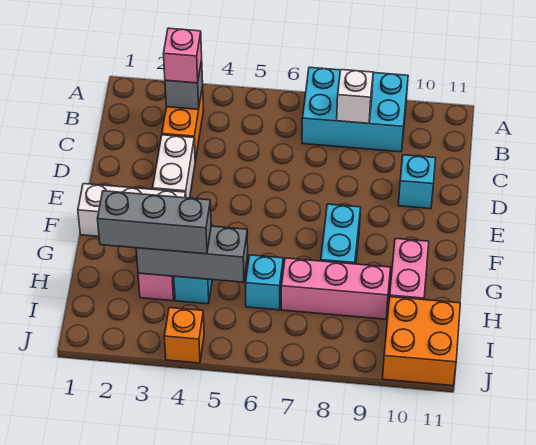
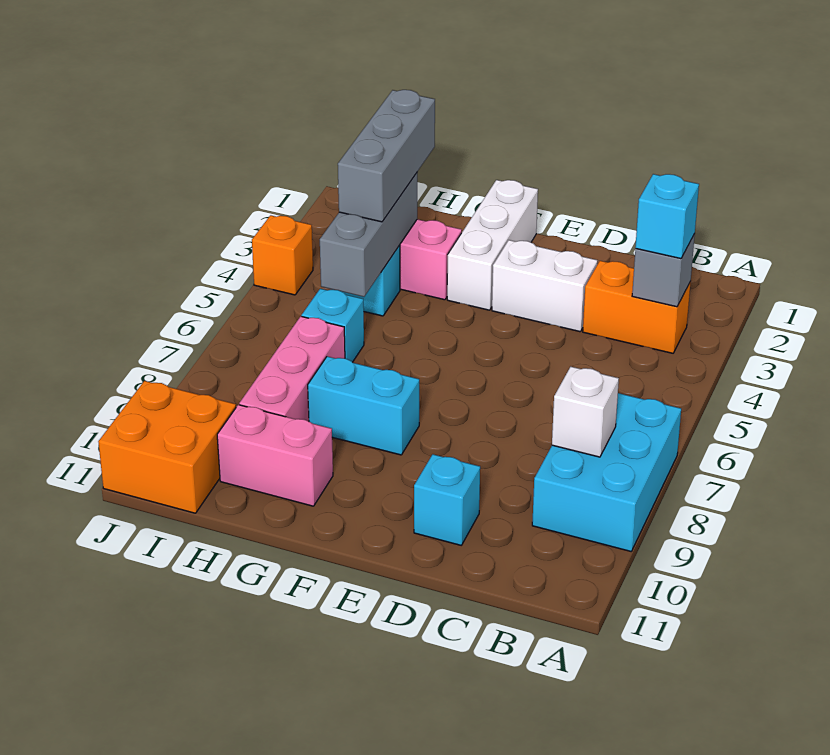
pink brick B3 level 3 -> cyan brick B3 level 3

